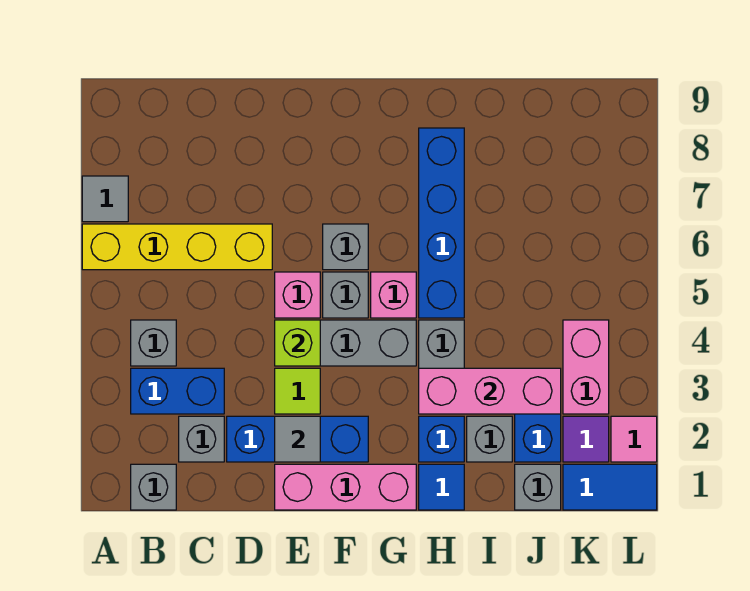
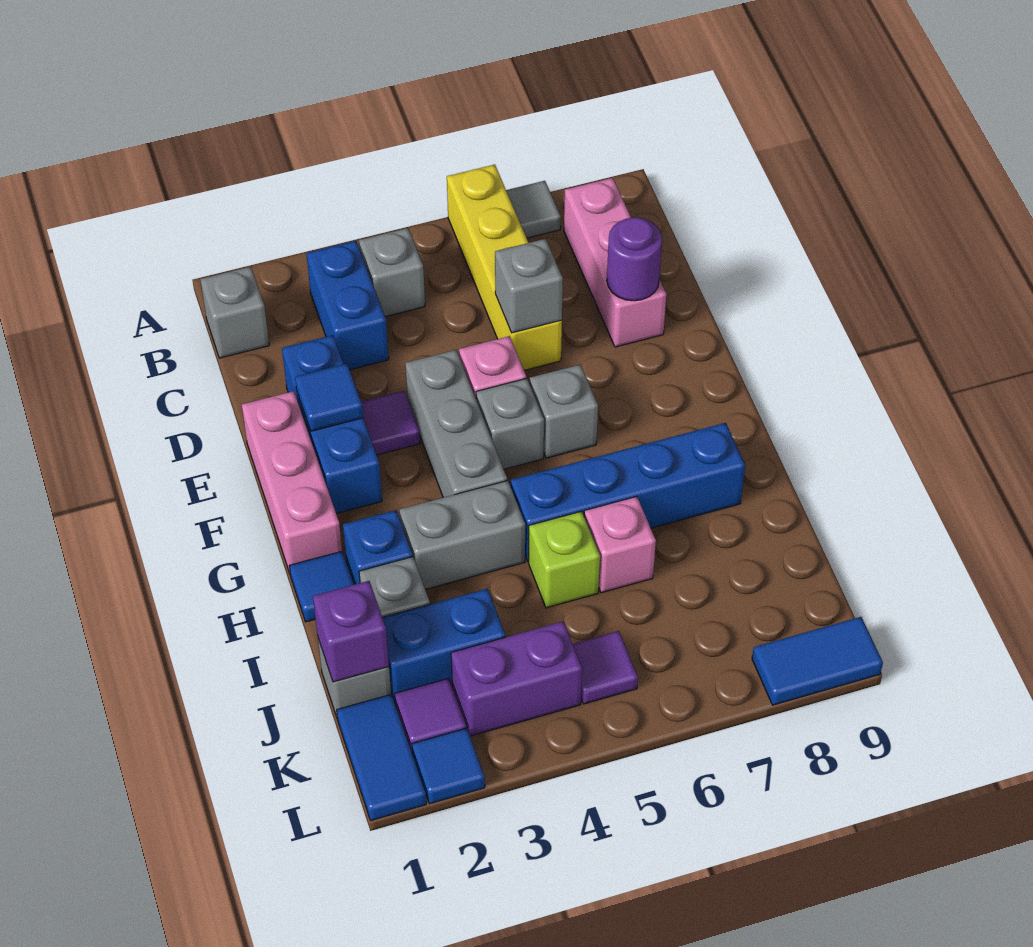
grey brick C2 level 1 -> grey brick D6 level 2
none -> purple round brick D8 level 2
grey tile E2 level 2 -> blue tile E2 level 2
lime tile E3 level 1 -> purple tile E3 level 1
lime brick E4 level 2 -> lime brick I5 level 1
pink brick G5 level 1 -> pink brick I6 level 1
pink brick H3:J3 level 2 -> pink brick B8:D8 level 1
none -> purple brick J1 level 2
pink brick K3:K4 level 1 -> purple brick K3:K4 level 1
none -> purple tile K5 level 1
pink tile L2 level 1 -> blue tile L2 level 1
none -> blue tile L8:L9 level 1

